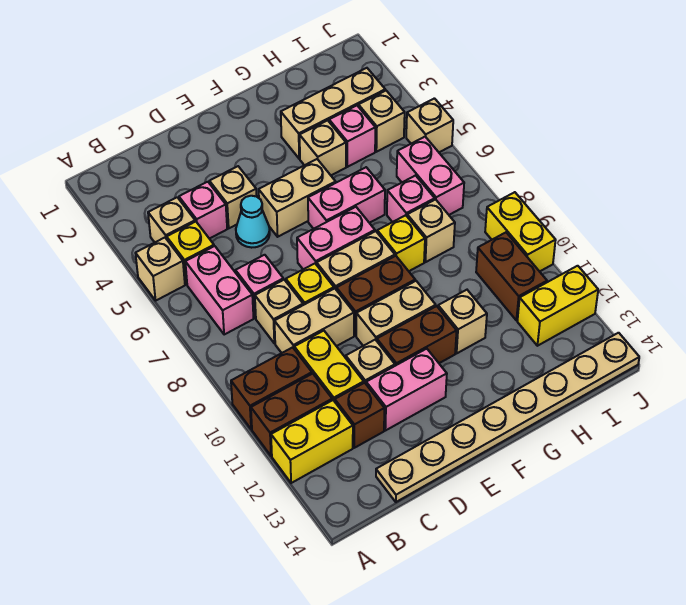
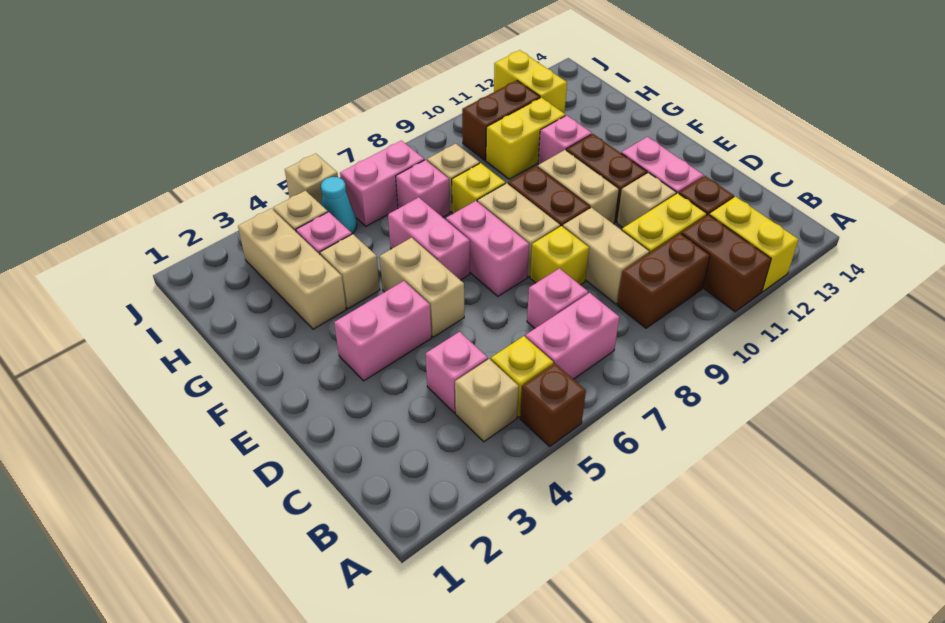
tan brick A5 level 1 -> brown brick A5 level 1
brown brick A10:B10 level 1 -> brown brick B9:B10 level 1
tan brick C8 level 1 -> none
tan plate C14:J14 level 1 -> none
tan brick D4 level 1 -> none
cyan cone D5 level 1 -> cyan cone I5 level 1
none -> pink brick E3:E4 level 1
tan brick G11 level 1 -> pink brick G11 level 1
yellow brick J9:J10 level 1 -> yellow brick H10:H11 level 1

